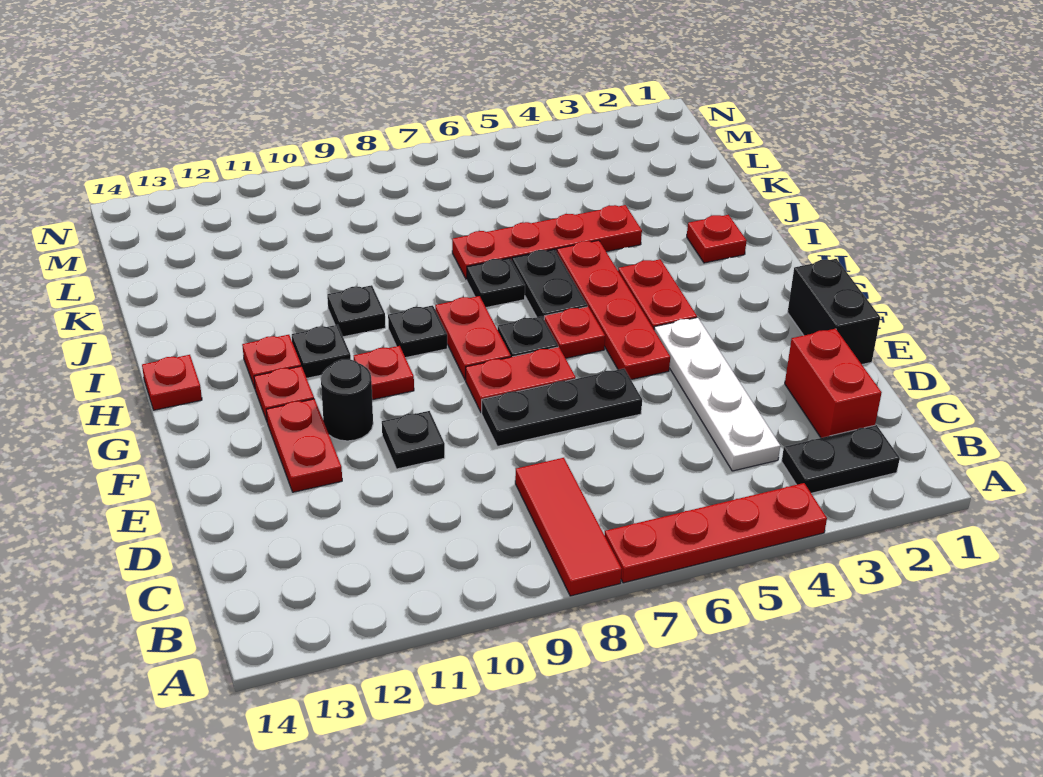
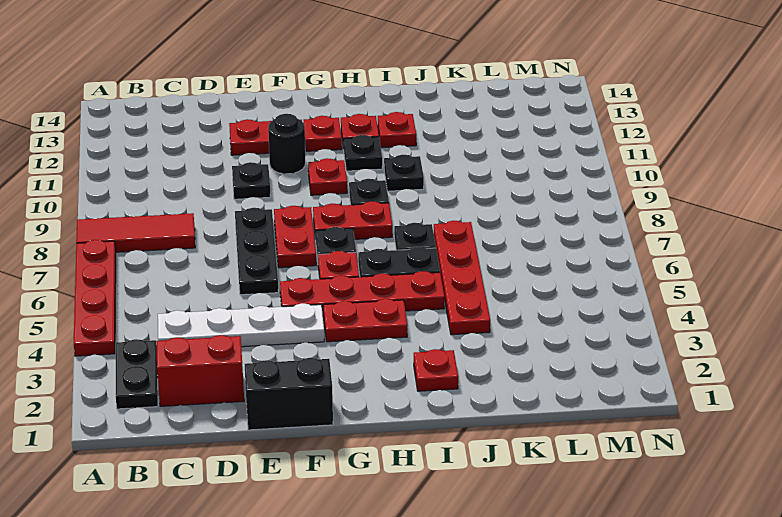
red plate H14 level 1 -> red plate I12 level 1

